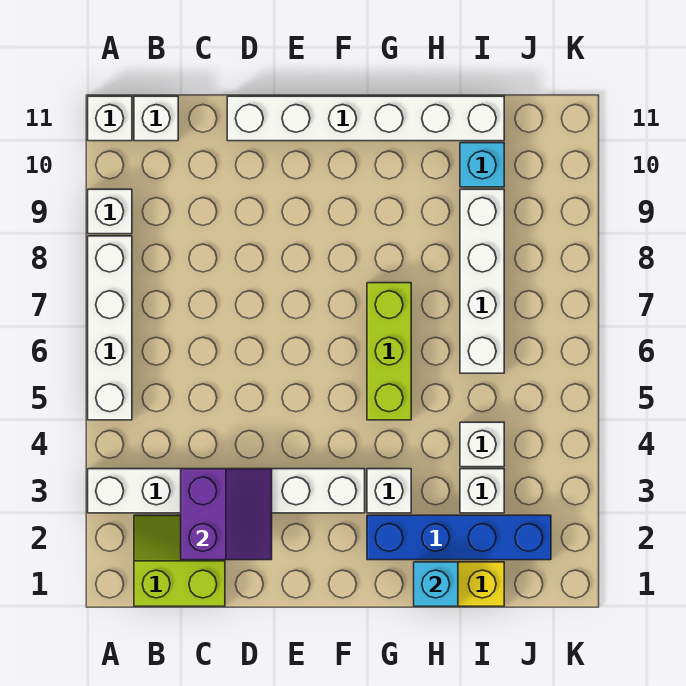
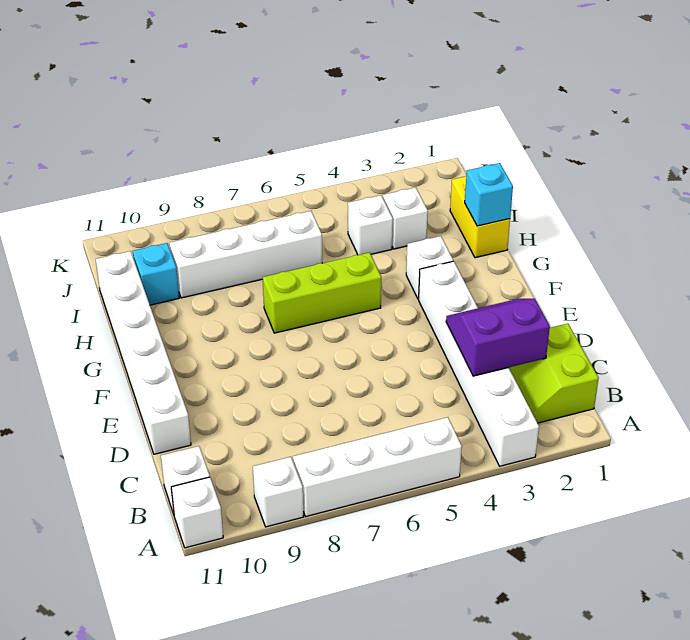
blue brick G2:J2 level 1 -> none

